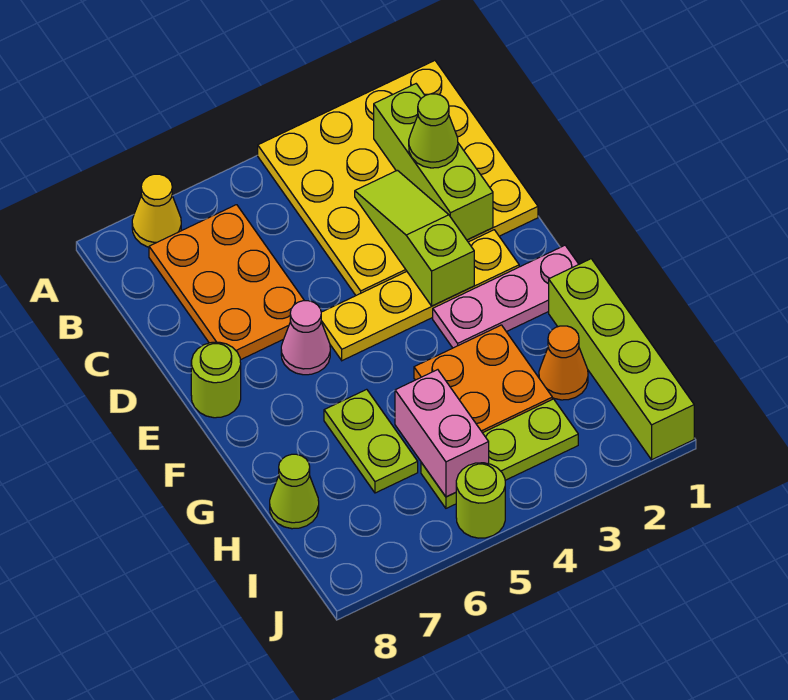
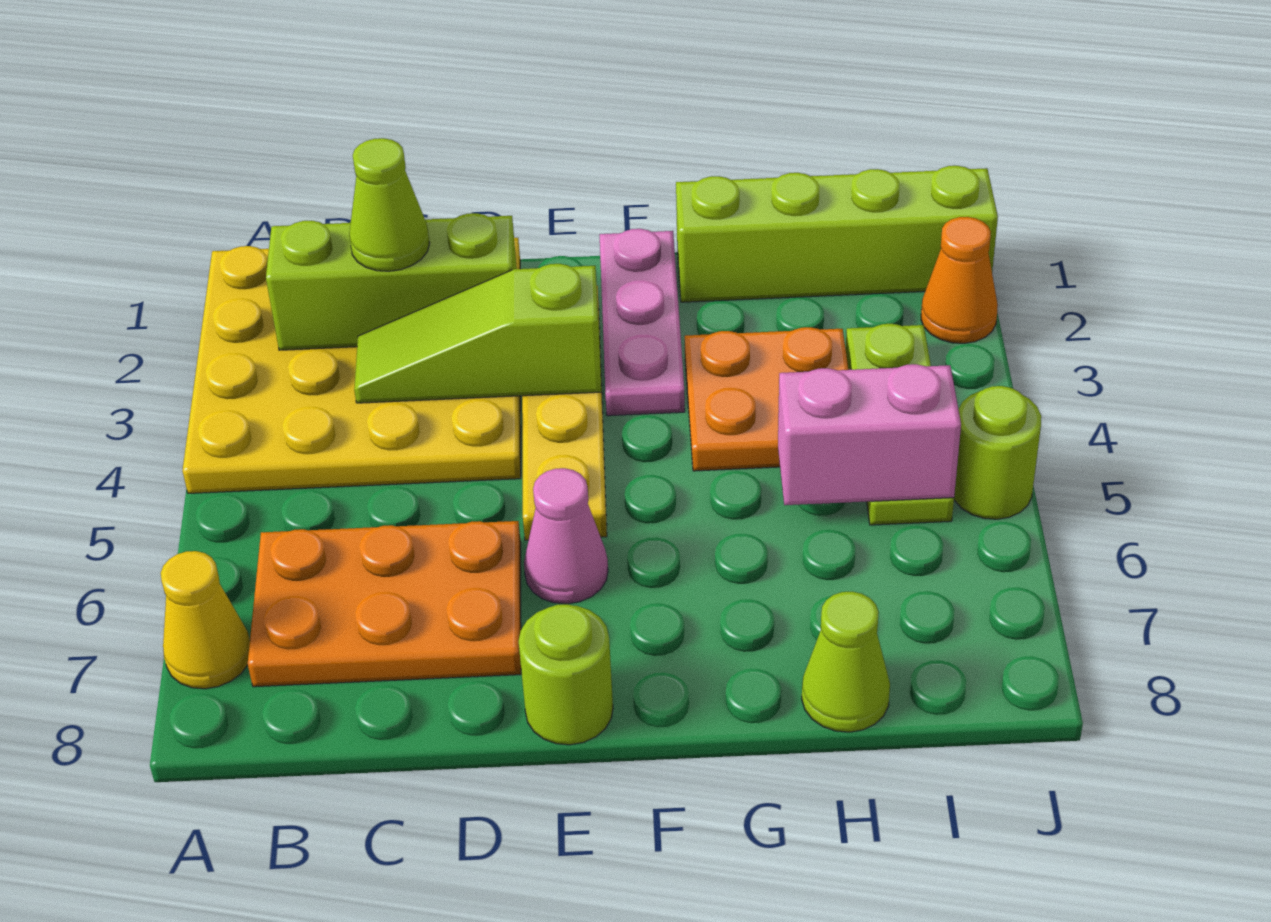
lime plate G6:H6 level 1 -> none
orange cone H2 level 1 -> orange cone J2 level 1

